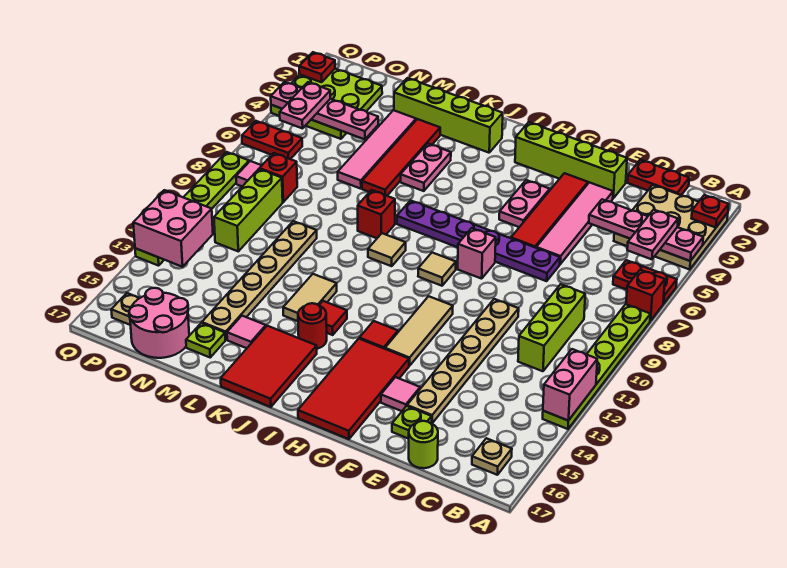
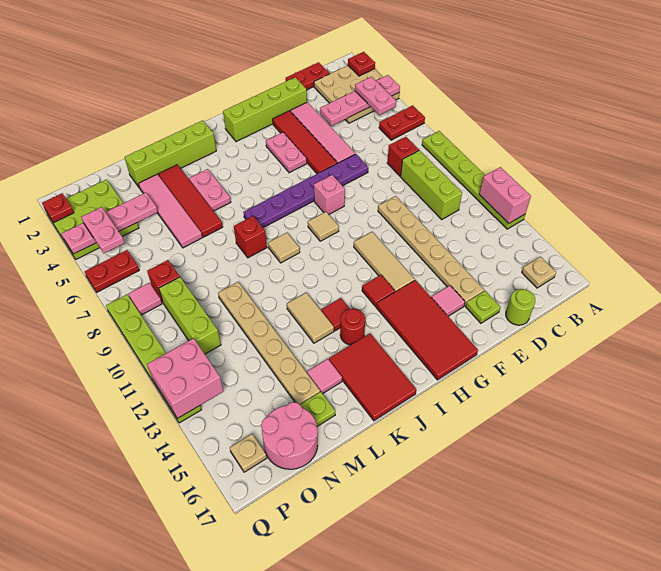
red brick A7 level 1 -> red brick C8 level 1

